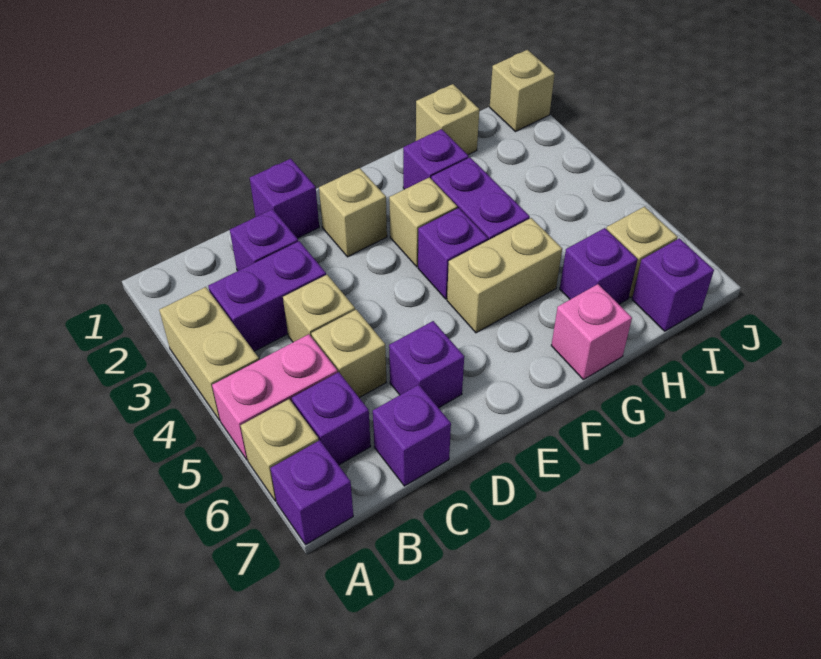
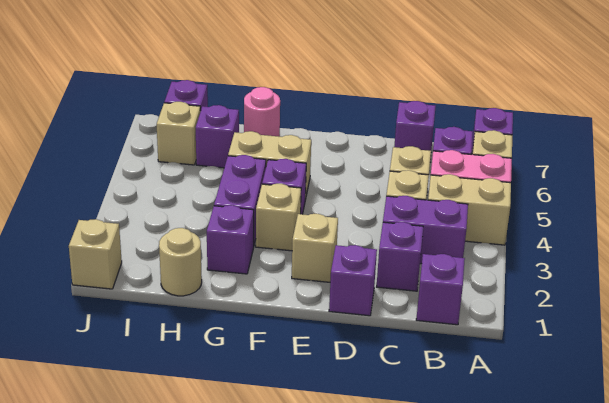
tan brick A3:A4 level 1 -> tan brick A4:B4 level 1
purple brick D6 level 1 -> purple brick B1 level 1
pink brick G7 level 1 -> pink round brick G7 level 1
tan brick H1 level 1 -> tan round brick H1 level 1

